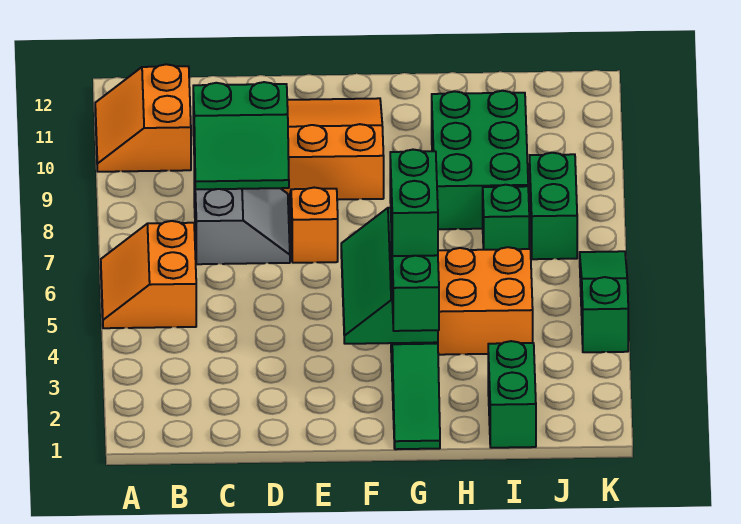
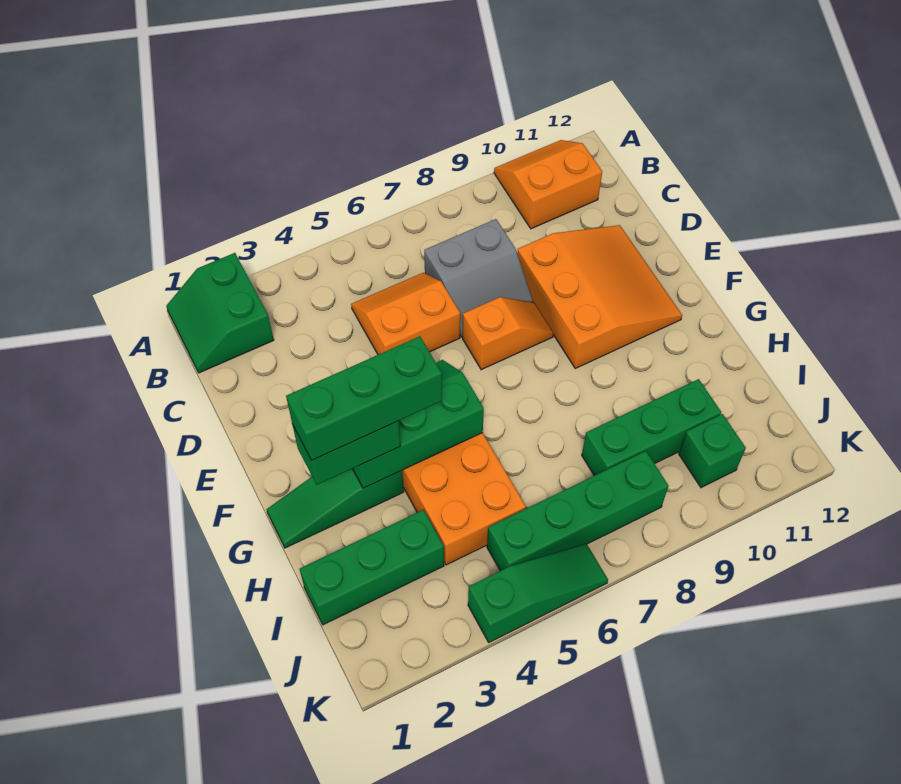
orange slope A5:B6 level 1 top B -> orange slope C5:D6 level 1 top D
green slope C8:D9 level 2 top 9 -> green slope A1:B2 level 1 top 2
green brick G3:G4 level 4 -> green brick G2:G4 level 4
green brick H8:I10 level 1 -> green brick I8:I10 level 1
green brick I1:I2 level 1 -> green brick I1:I3 level 1
green brick I7 level 1 -> green brick J10 level 1
green brick J7:J8 level 1 -> green brick J5:J8 level 1

